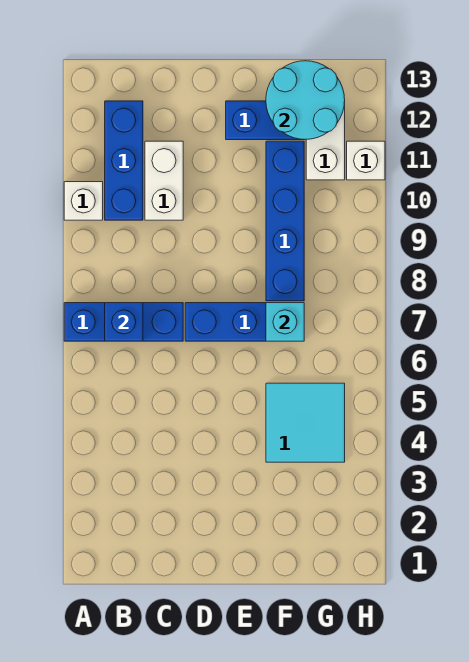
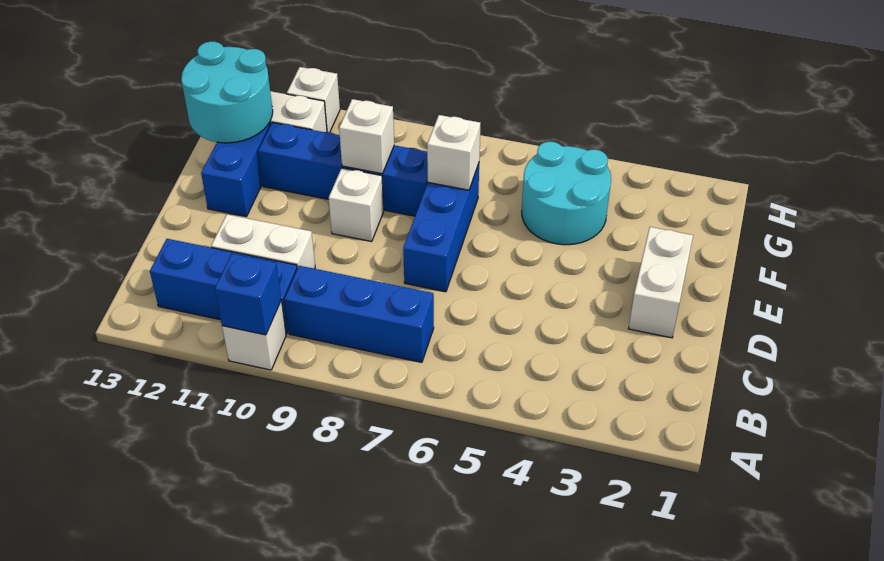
blue brick A7:C7 level 1 -> blue brick B7:B9 level 1
blue brick B7 level 2 -> blue brick A10 level 2
none -> white brick D2:E2 level 1
none -> white brick E9 level 1
cyan tile F4:G5 level 1 -> cyan round brick F4:G5 level 1
cyan brick F7 level 2 -> white brick F7 level 2
none -> white brick F9 level 2

